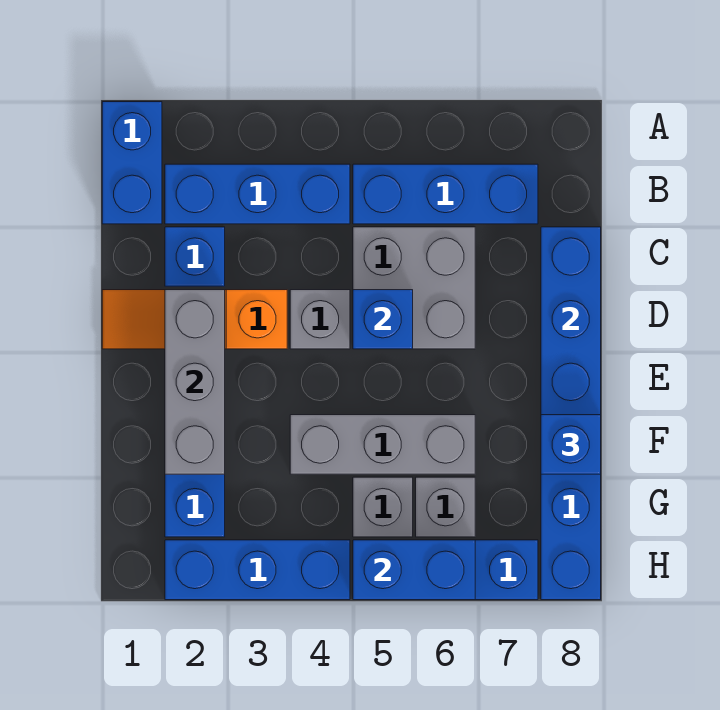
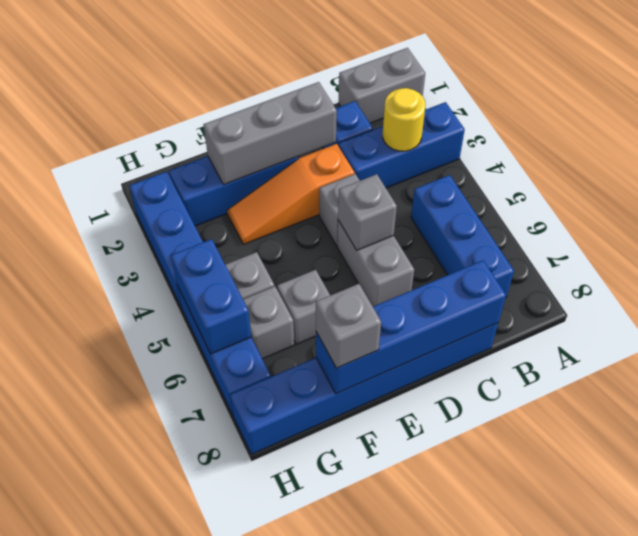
blue brick A1:B1 level 1 -> grey brick A1:B1 level 1
blue brick B2:B4 level 1 -> blue brick A3:C3 level 1
none -> yellow round brick B3 level 2
grey brick C5:D6 level 1 -> grey brick D5:D6 level 1
orange slope D1:D3 level 1 top 3 -> orange slope D3:F3 level 1 top D
blue brick D5 level 2 -> grey brick D5 level 2
grey brick F4:F6 level 1 -> grey brick F6 level 1
blue brick F8 level 3 -> grey brick F8 level 3

